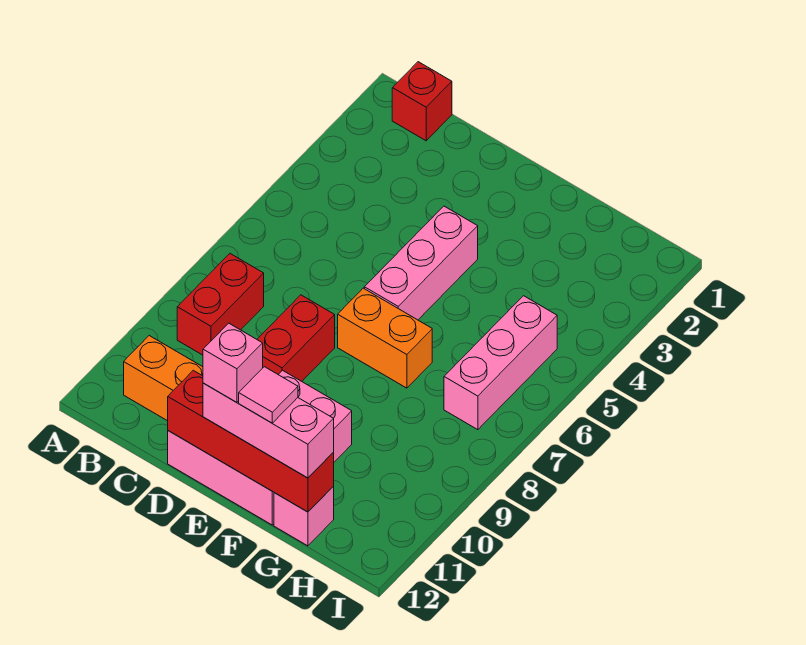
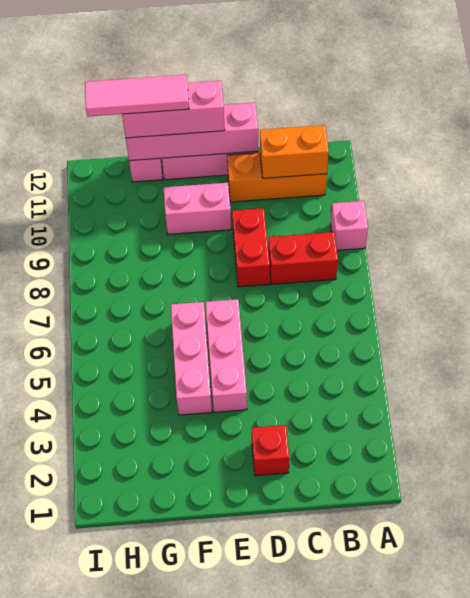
red brick B1 level 1 -> red brick D2 level 1
red brick B8:B9 level 1 -> red brick B8:C8 level 1
red brick D12:G12 level 2 -> pink brick D12:G12 level 2
orange brick E7:F7 level 1 -> orange brick B11:C11 level 2
pink brick E12 level 4 -> pink brick A9 level 1
pink tile F12 level 4 -> pink tile F12:H12 level 4
pink brick H5:H7 level 1 -> pink brick F4:F6 level 1

